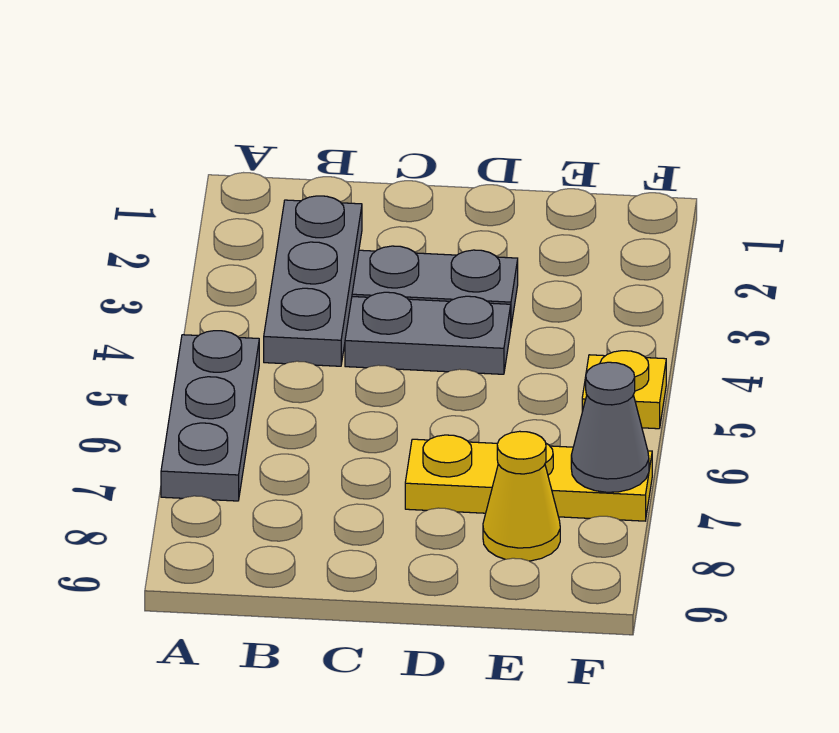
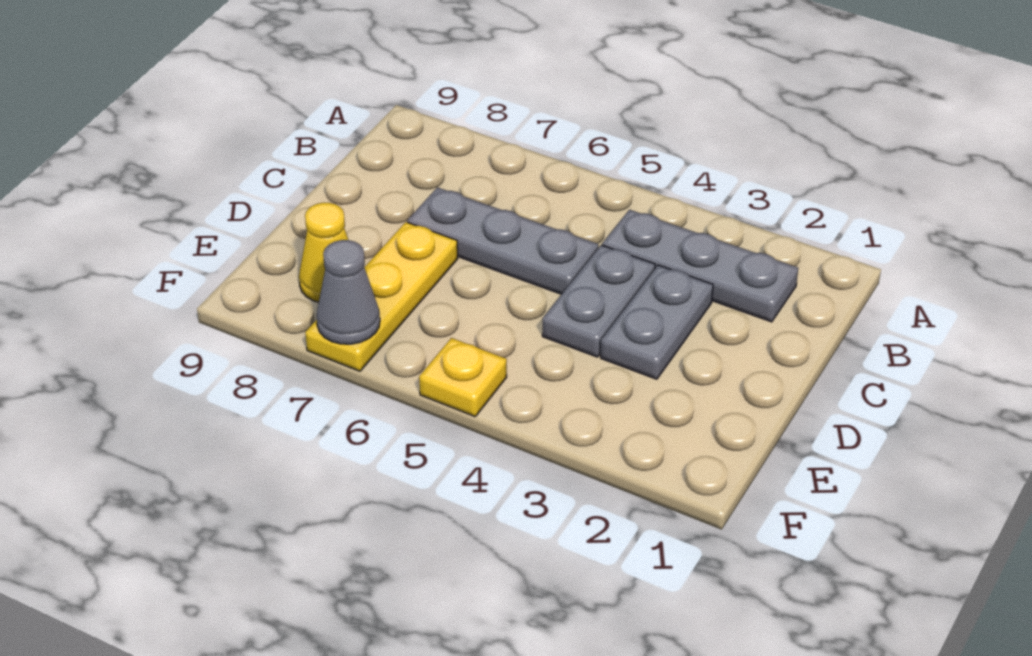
grey plate A5:A7 level 1 -> grey plate C5:C7 level 1

